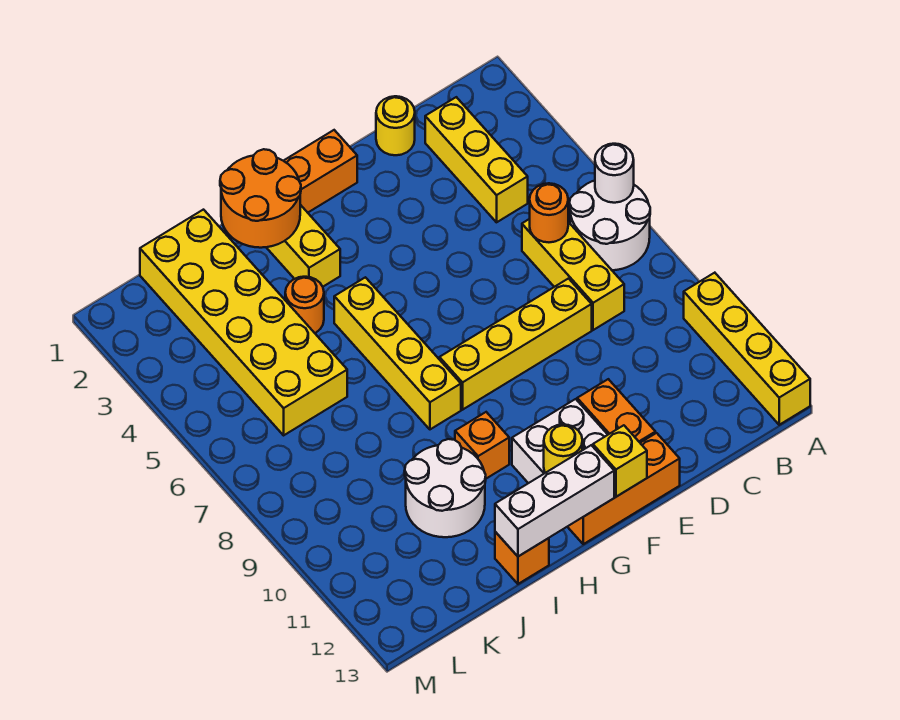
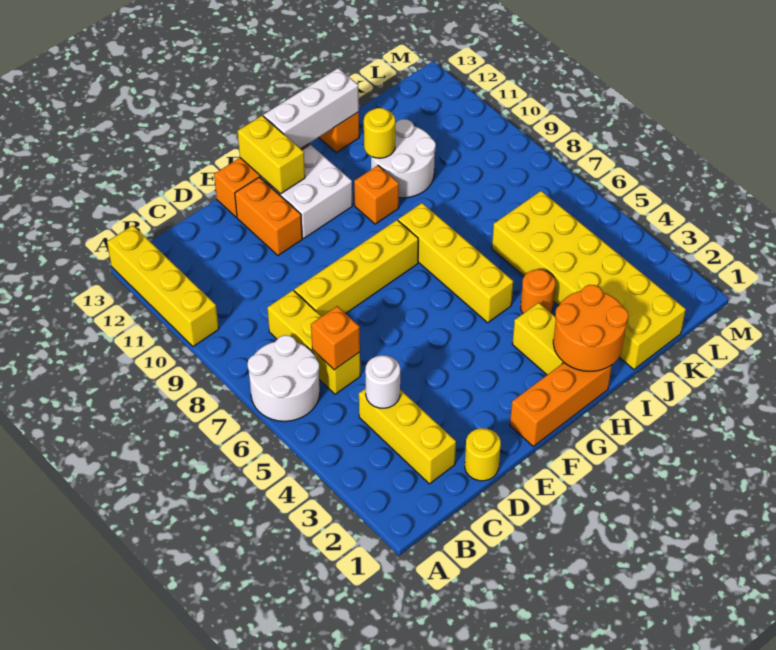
white round brick A6 level 2 -> white round brick C4 level 2
orange round brick C6 level 2 -> orange brick C6 level 2
yellow brick F13 level 2 -> yellow brick F12:F13 level 2
yellow round brick G12 level 2 -> yellow round brick I11 level 2

